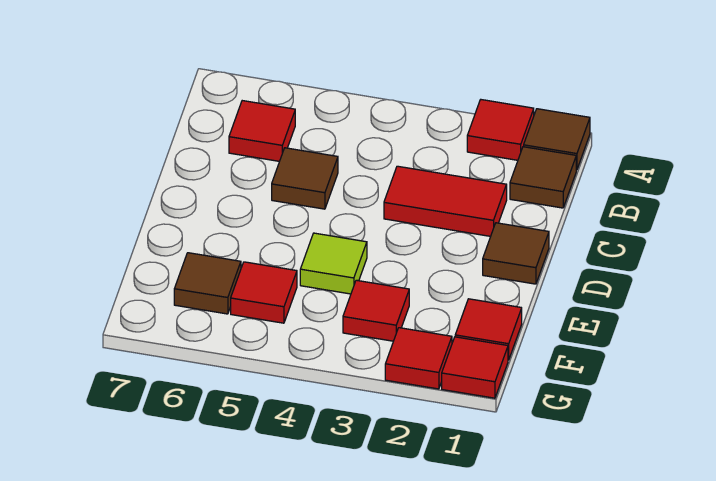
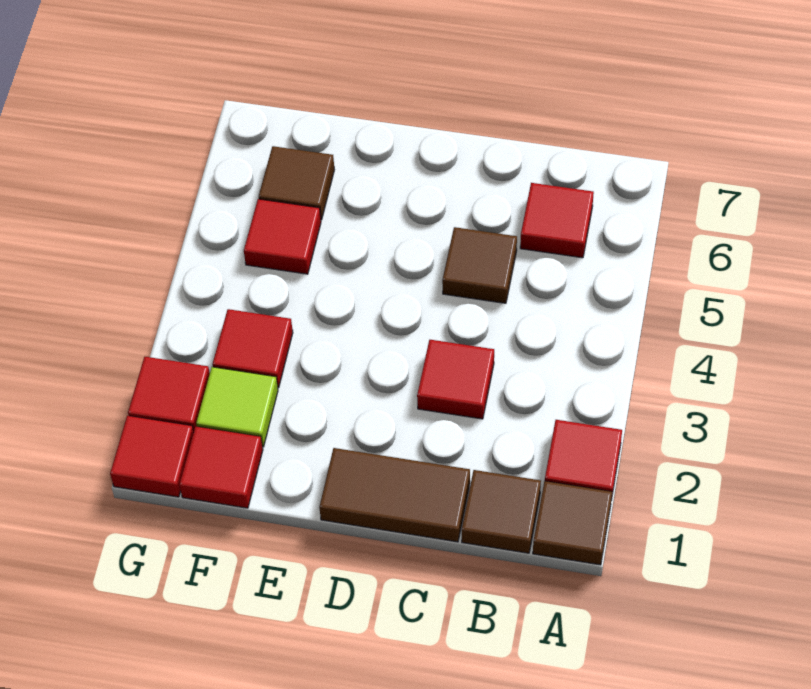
red tile C2:C3 level 1 -> red tile C3 level 1
brown tile D1 level 1 -> brown tile C1:D1 level 1
lime tile E4 level 1 -> lime tile F2 level 1

